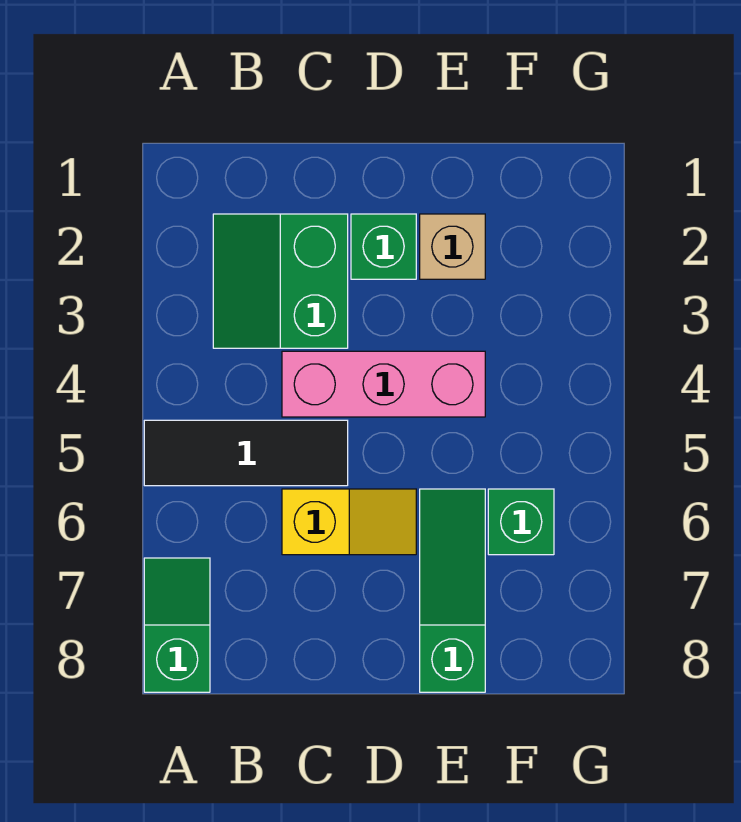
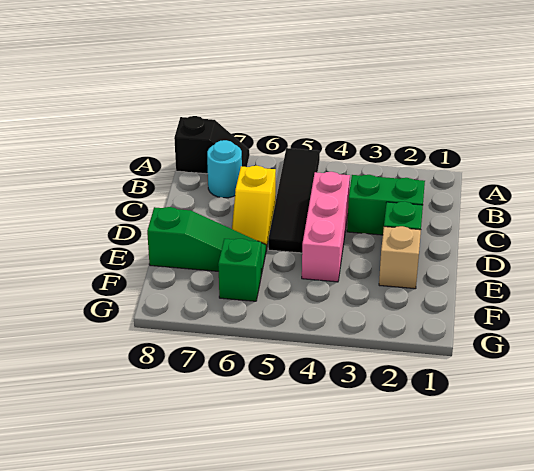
black tile A5:C5 level 1 -> black tile A5:D5 level 1
green slope A7:A8 level 1 top 8 -> black slope A7:A8 level 1 top 8
none -> cyan round brick B7 level 1

